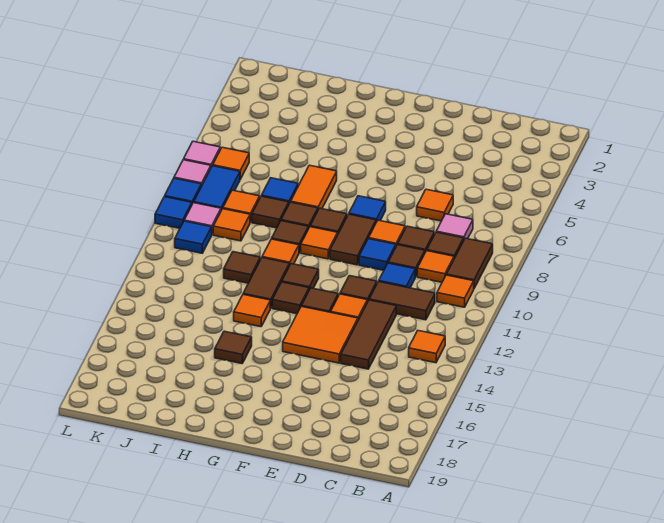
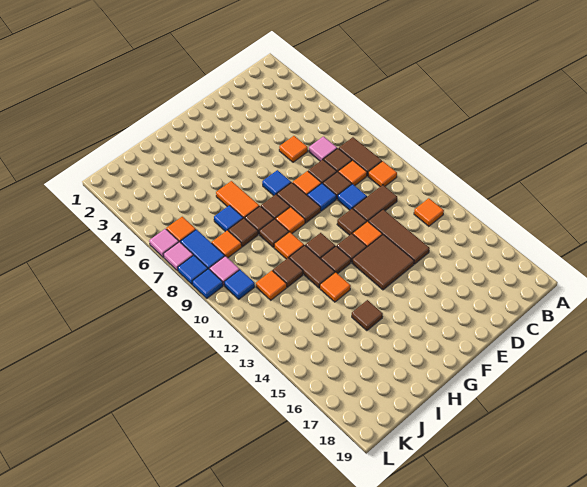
orange tile E13:F14 level 1 -> brown tile E13:F14 level 1
orange tile J9 level 1 -> orange tile J11 level 1

